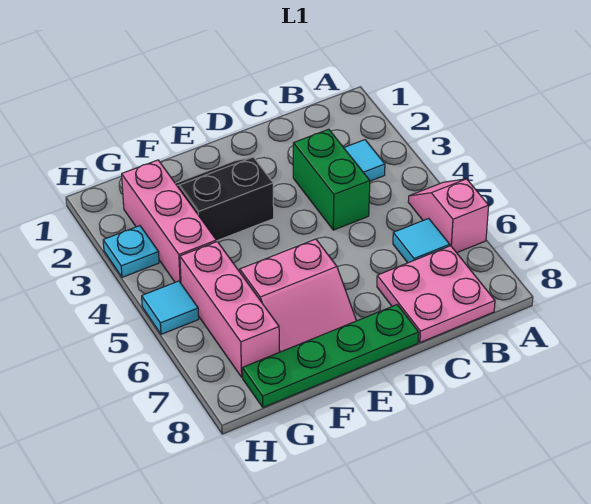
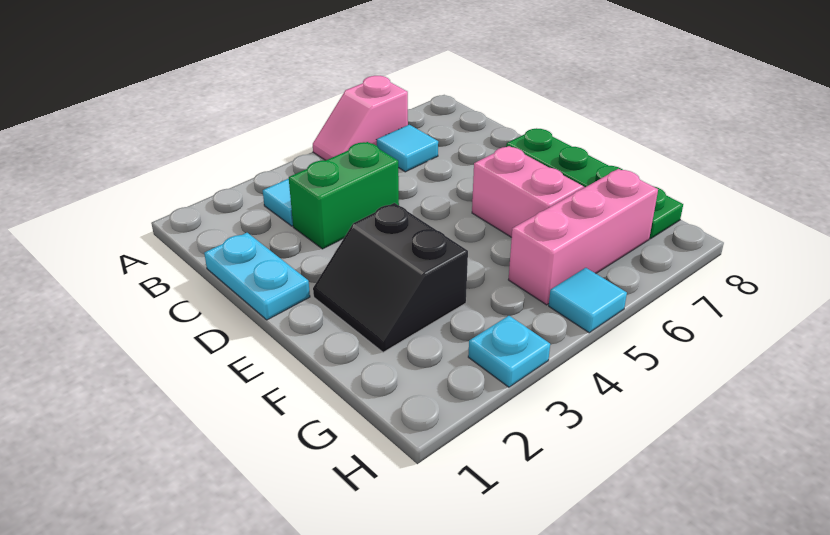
pink plate B7:C8 level 1 -> none
none -> cyan plate C1:D1 level 1
pink brick G2:G4 level 1 -> none

